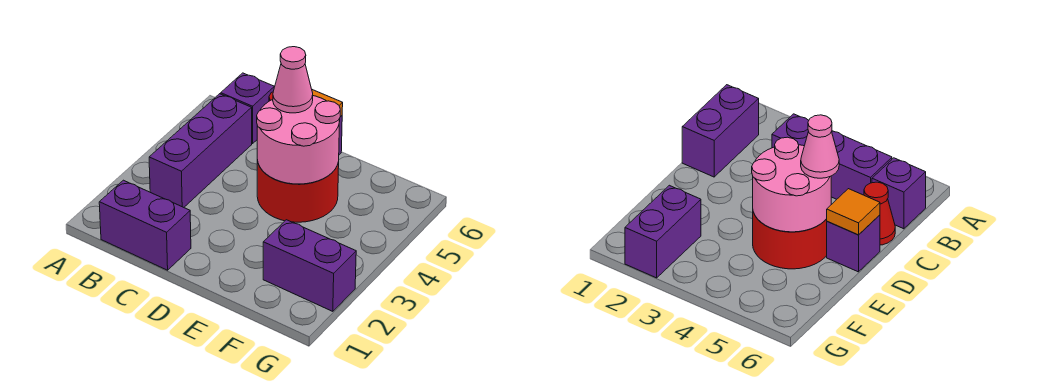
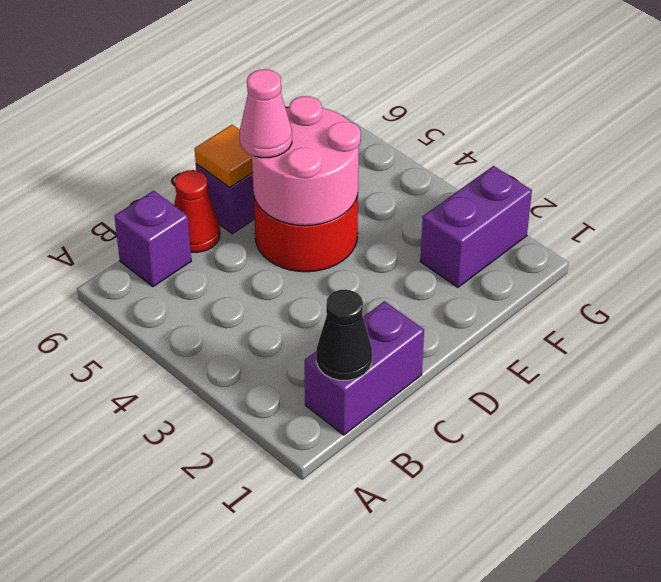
none -> black cone B1 level 2
purple brick B3:B5 level 1 -> none

